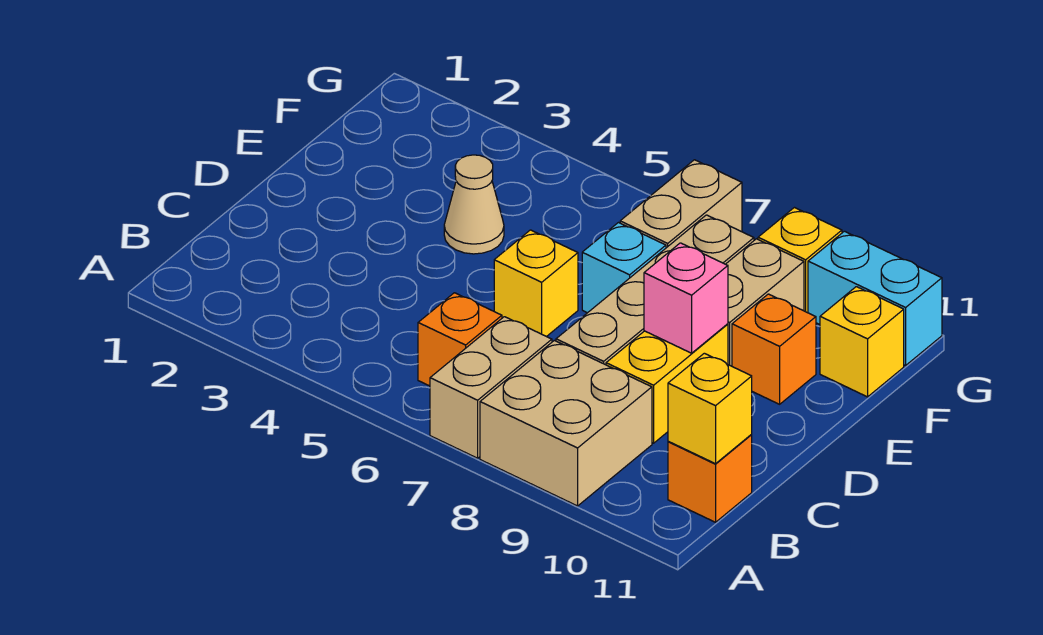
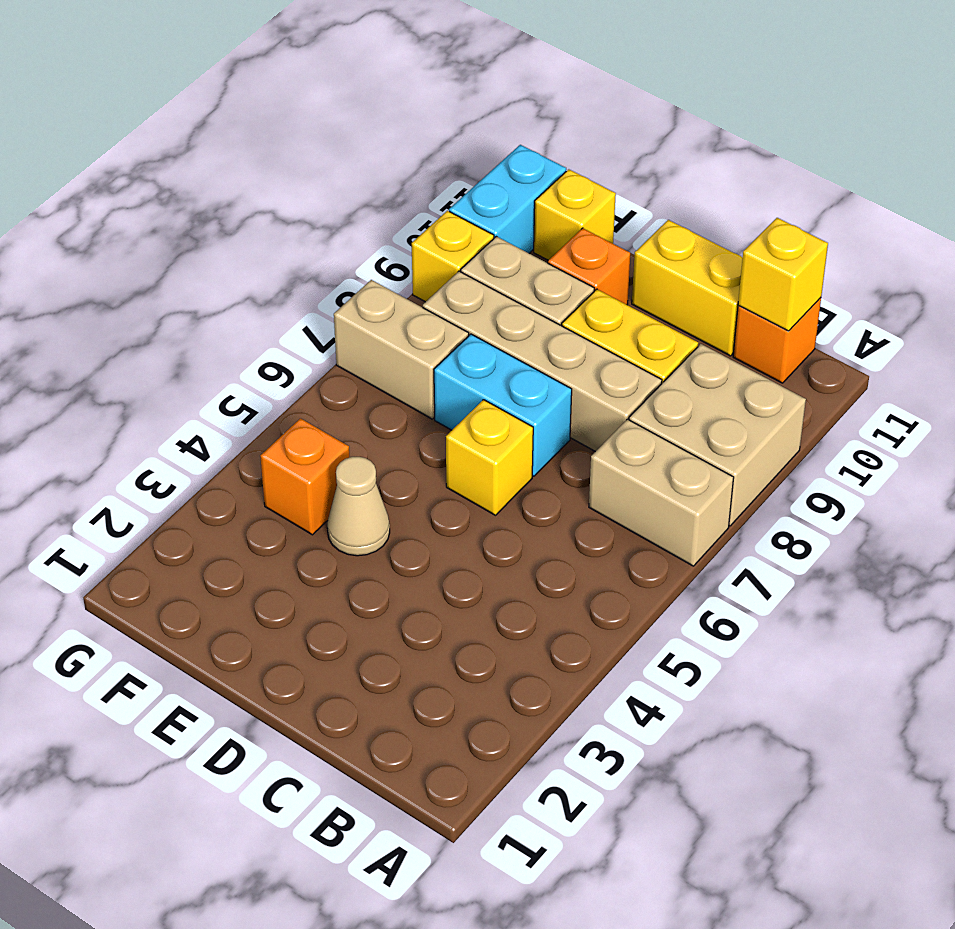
orange brick B6 level 1 -> orange brick F4 level 1
none -> yellow brick C11:D11 level 1
pink brick D9 level 2 -> none
cyan brick E7 level 1 -> cyan brick D7:E7 level 1

